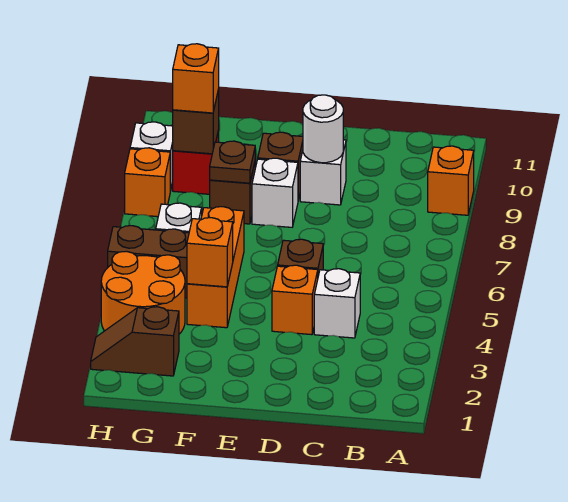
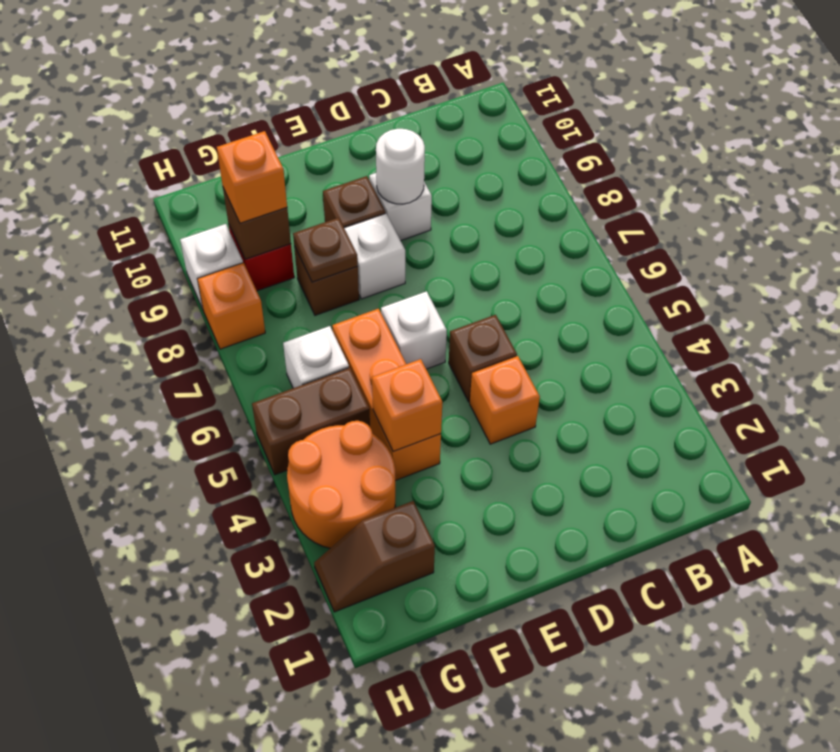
orange brick A9 level 1 -> none
white brick C4 level 1 -> white brick E6 level 1

